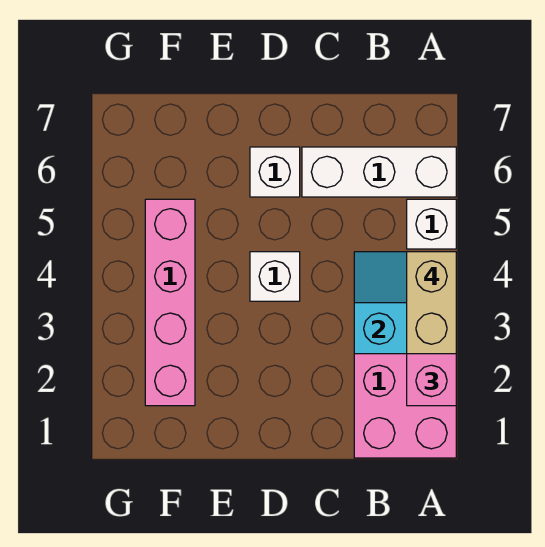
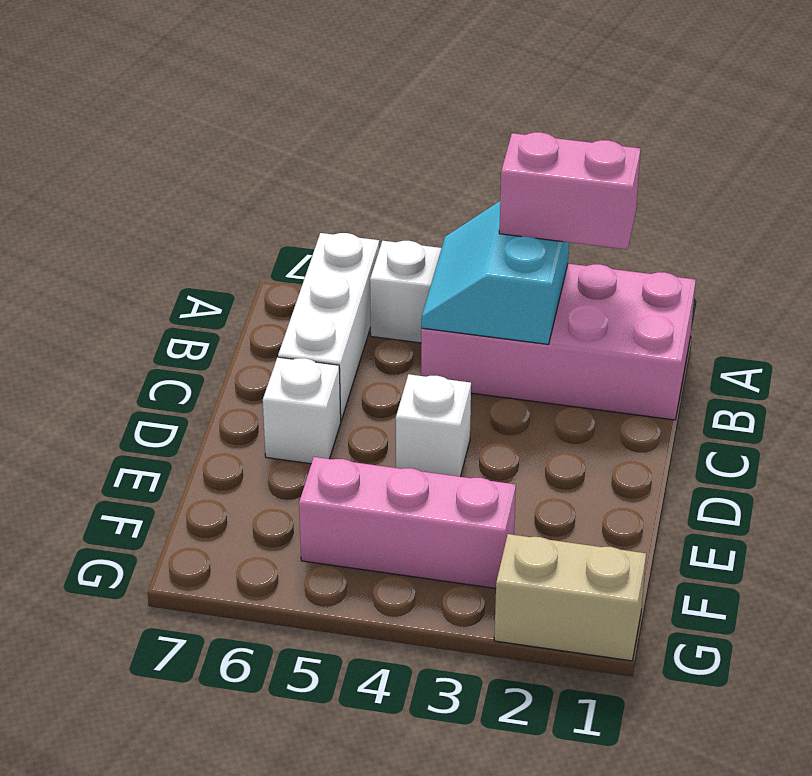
tan brick A3:A4 level 4 -> tan brick G1:G2 level 1
pink brick F2:F5 level 1 -> pink brick F3:F5 level 1

